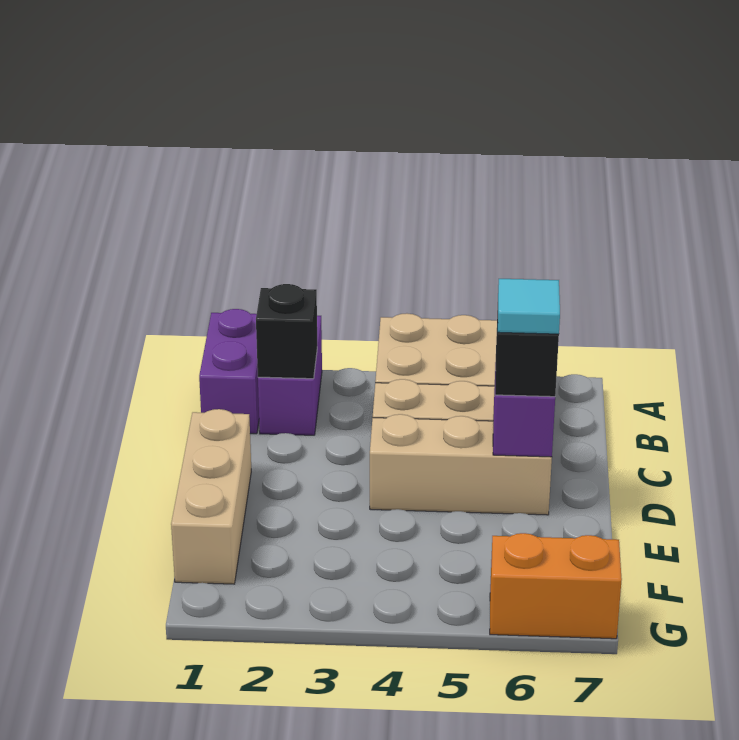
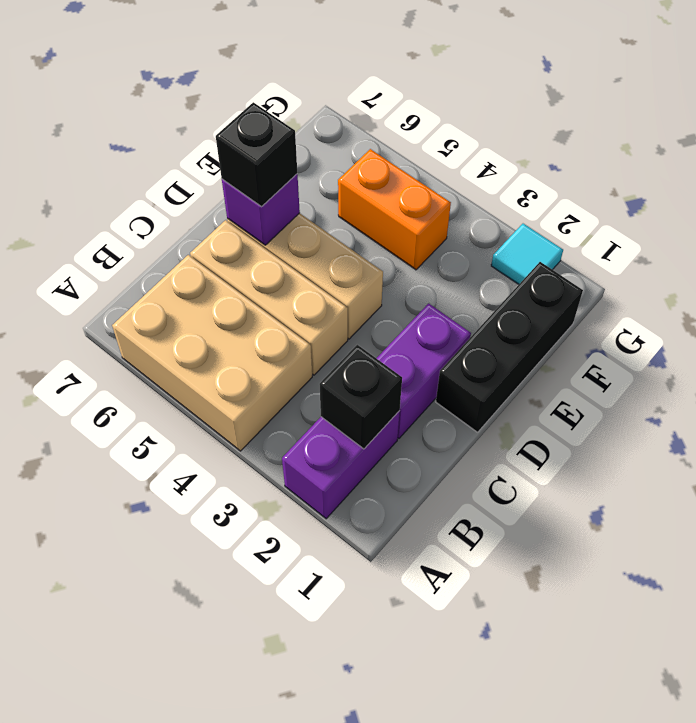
purple brick A1:B1 level 1 -> purple brick C2:D2 level 1
tan brick D1:F1 level 1 -> black brick D1:F1 level 1
cyan tile D6 level 4 -> cyan tile G2 level 1
orange brick G6:G7 level 1 -> orange brick F4:F5 level 1

